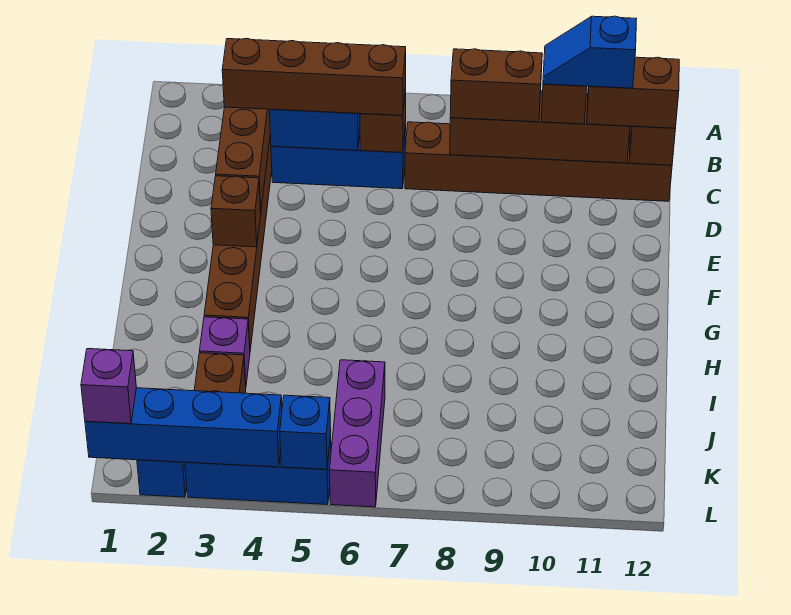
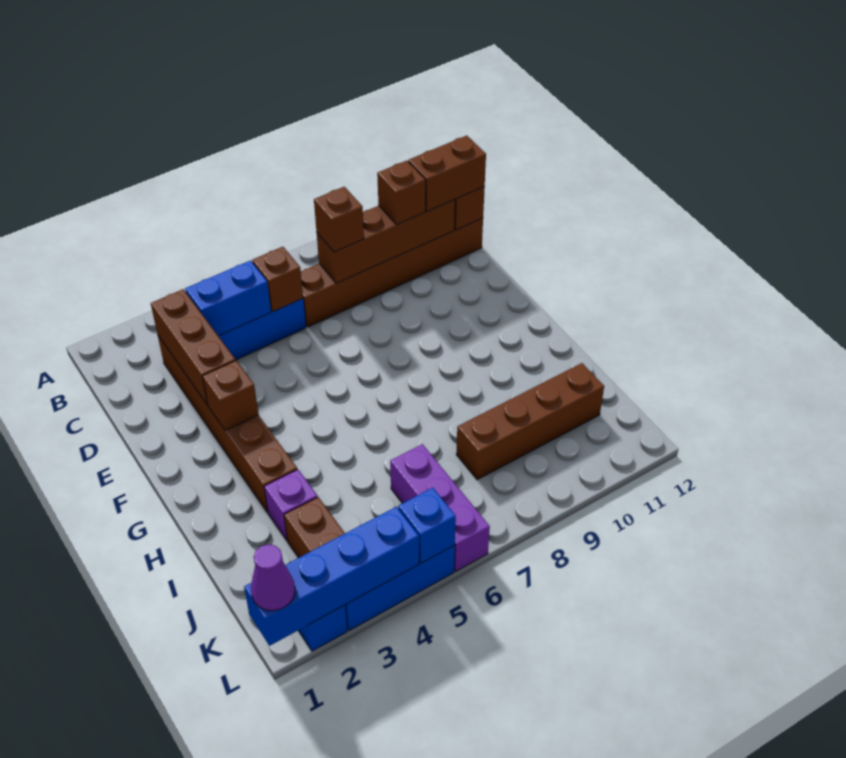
brown brick C3:C6 level 3 -> brown brick J8:J11 level 1
brown brick C8:C9 level 3 -> brown brick C8 level 3
blue slope C10:C11 level 4 top 11 -> none
purple brick L1 level 3 -> purple cone L1 level 3

